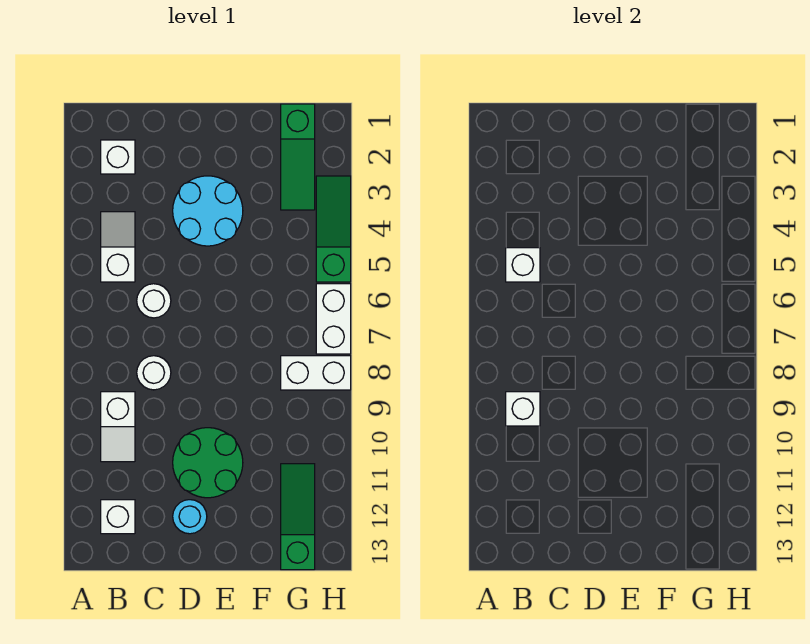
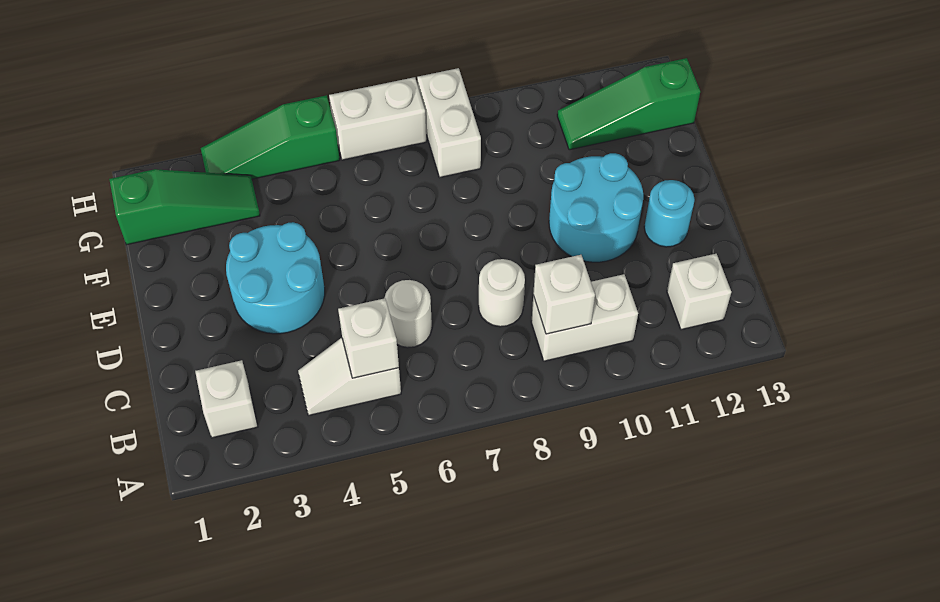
white slope B9:B10 level 1 top 9 -> white brick B9:B10 level 1
green round brick D10:E11 level 1 -> cyan round brick D10:E11 level 1

